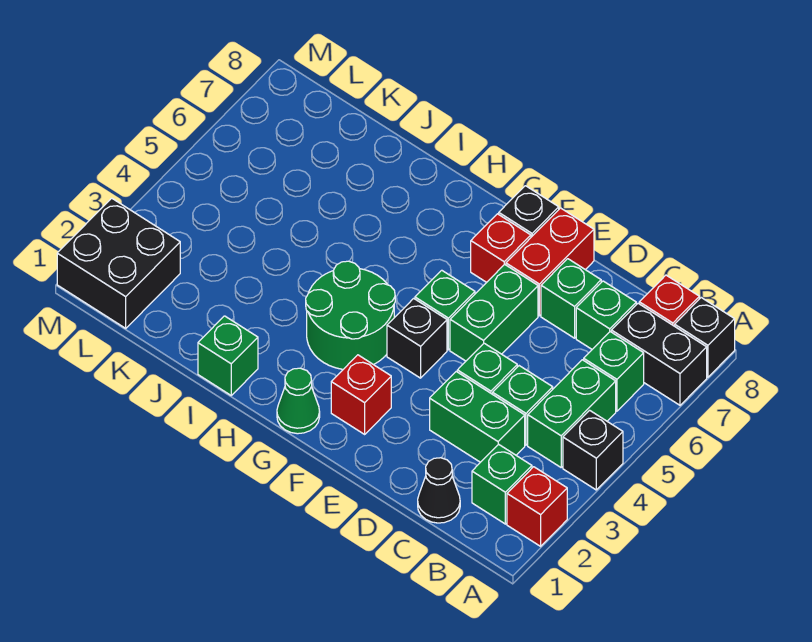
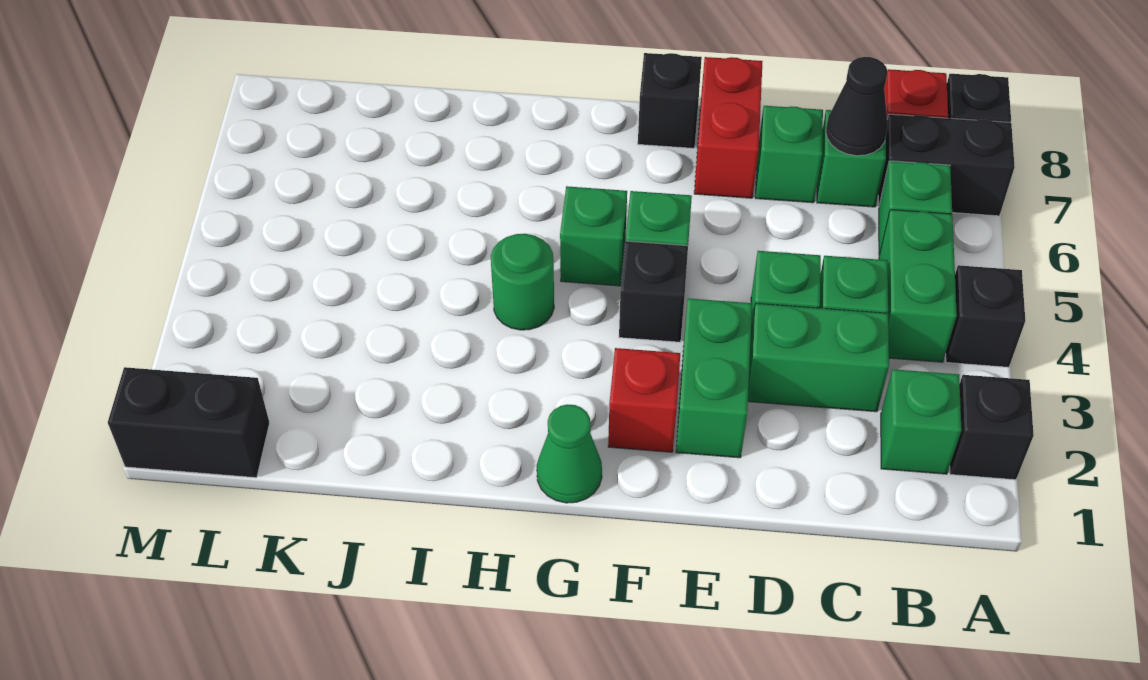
red brick A2 level 1 -> black brick A2 level 1
black cone C1 level 1 -> black cone C7 level 2
green brick E5:E6 level 1 -> green brick E2:E3 level 1
red brick F7 level 1 -> none
green round brick G3:H4 level 1 -> green round brick H4 level 1
green brick I1 level 1 -> green brick G5 level 1
black brick L1:M2 level 1 -> black brick L1:M1 level 1

